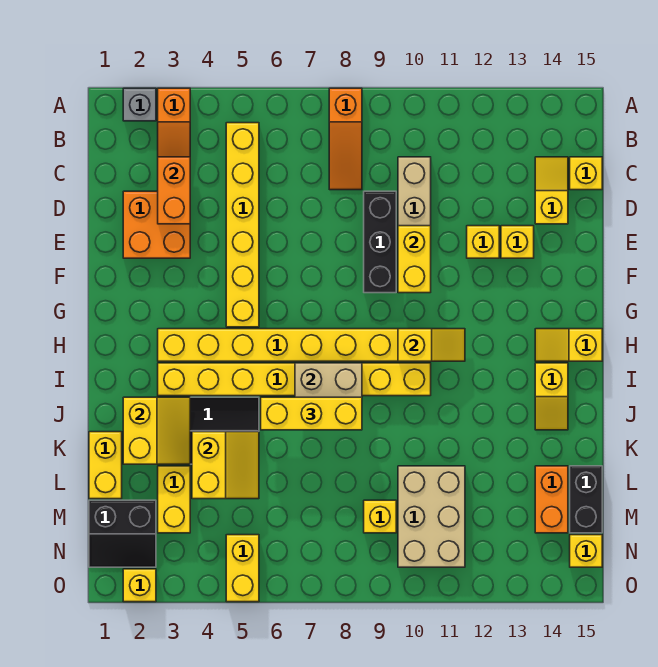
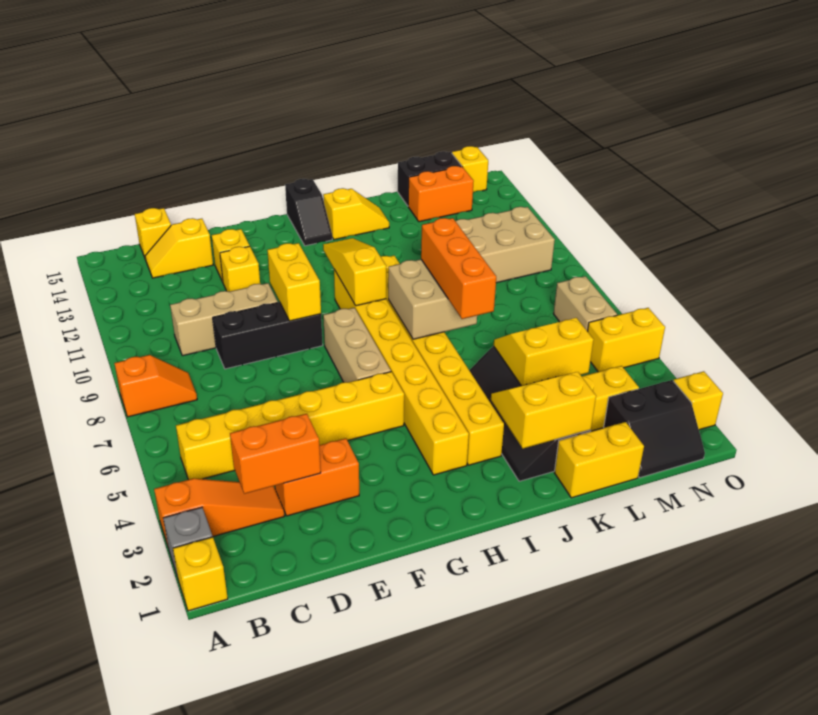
orange slope A8:C8 level 1 top A -> orange slope A8:B8 level 1 top A
orange brick D2:E3 level 1 -> orange brick D3:E3 level 1
yellow brick E10:F10 level 2 -> yellow brick F9:F10 level 2
none -> tan brick G6:G8 level 1
yellow slope H10:H11 level 2 top 10 -> yellow slope H9:H11 level 2 top 9
yellow slope H14:H15 level 1 top 15 -> black slope H14:H15 level 1 top 15
yellow brick J6:J8 level 3 -> orange brick J6:J8 level 3
black slope M1:N2 level 1 top M -> black slope M1:N2 level 1 top 2
yellow brick M9 level 1 -> yellow brick A1 level 1
none -> tan brick N6:N7 level 1

